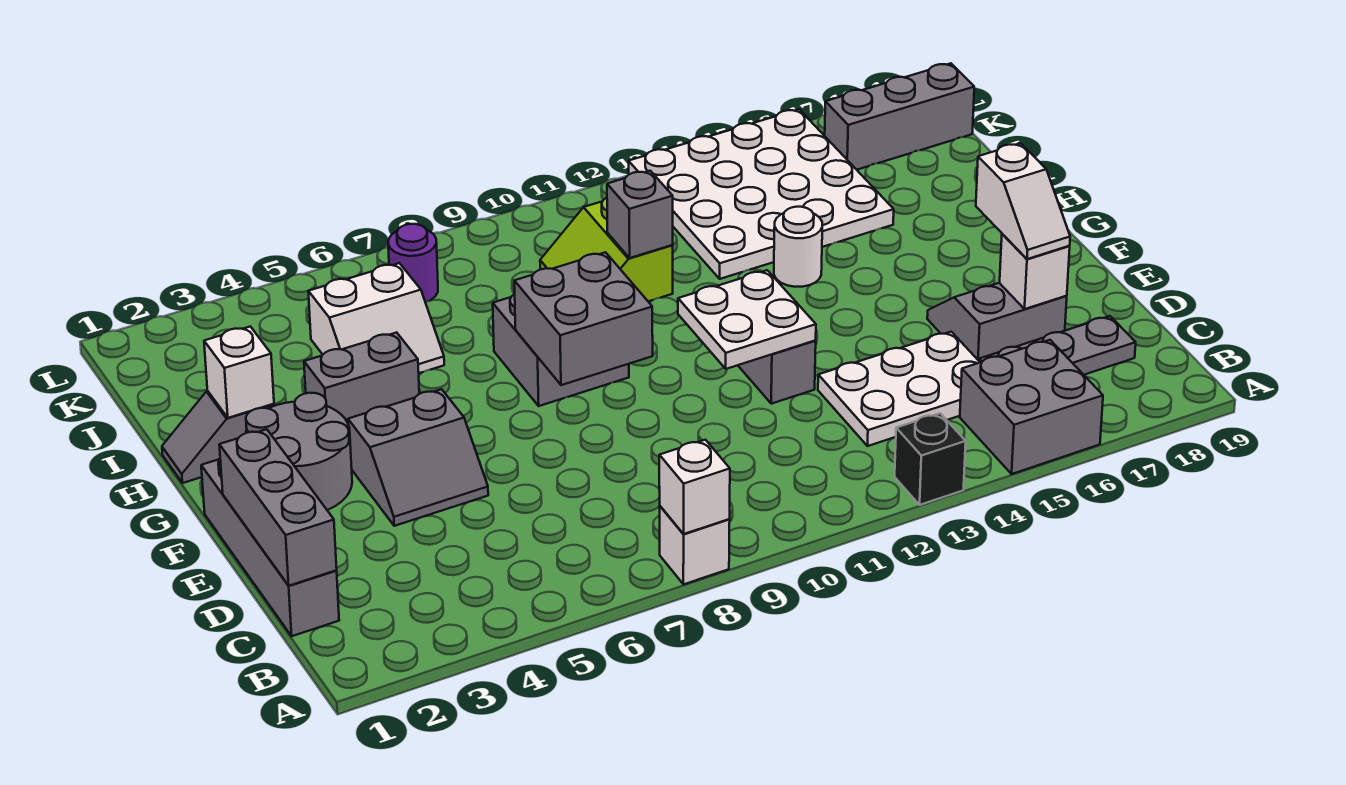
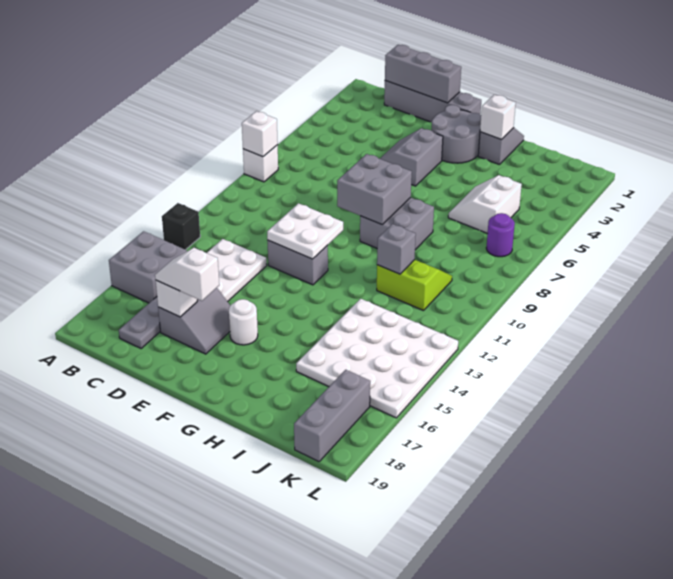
grey brick H4:H5 level 1 -> none
white round brick H14 level 1 -> white round brick F16 level 1

